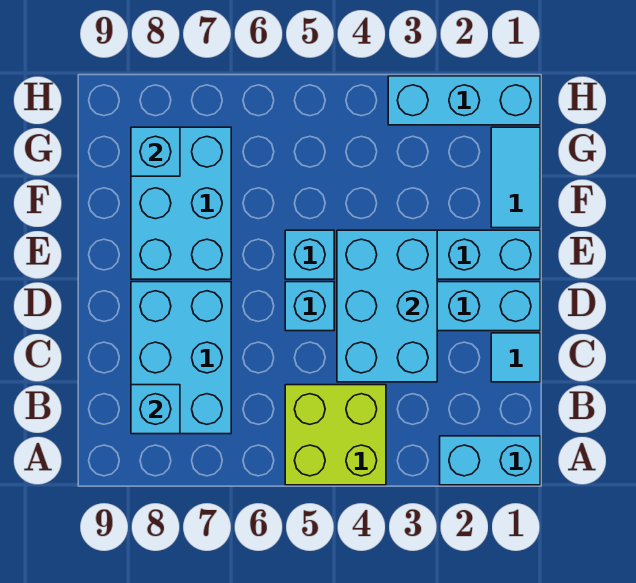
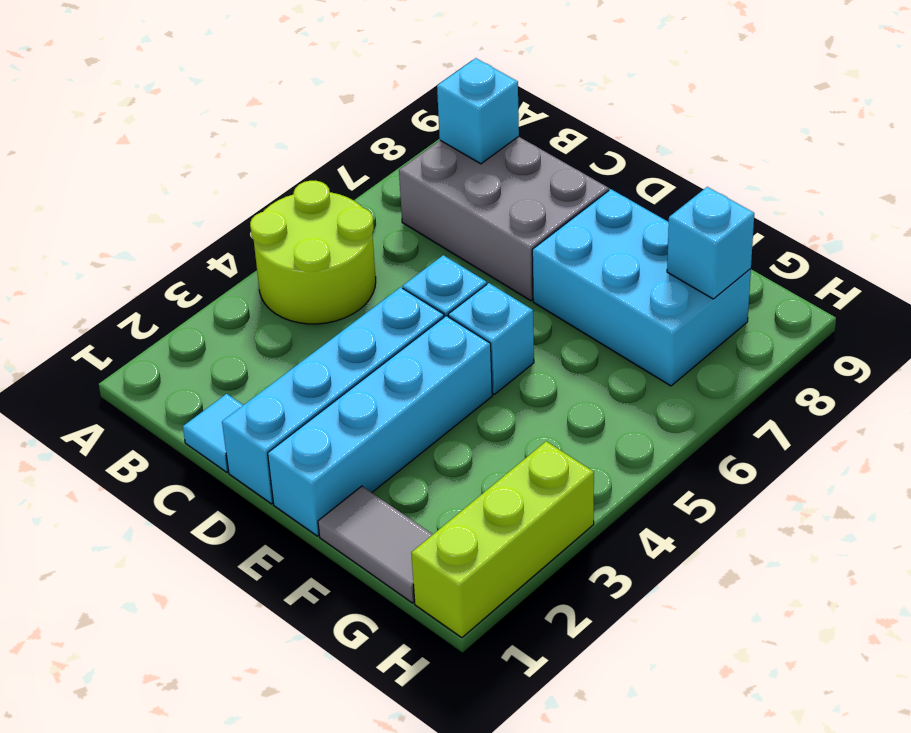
cyan brick A1:A2 level 1 -> none
lime brick A4:B5 level 1 -> lime round brick A4:B5 level 1
cyan brick B7:D8 level 1 -> grey brick B7:D8 level 1
cyan brick C3:E4 level 2 -> none
cyan tile F1:G1 level 1 -> grey tile F1:G1 level 1
cyan brick H1:H3 level 1 -> lime brick H1:H3 level 1

